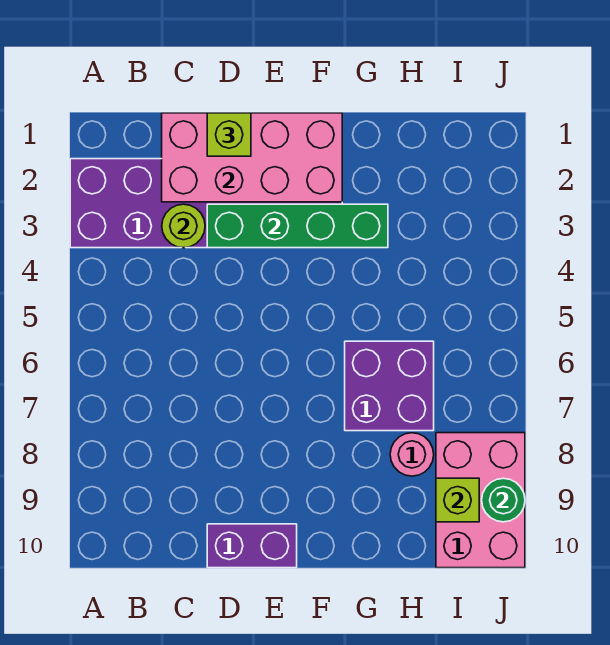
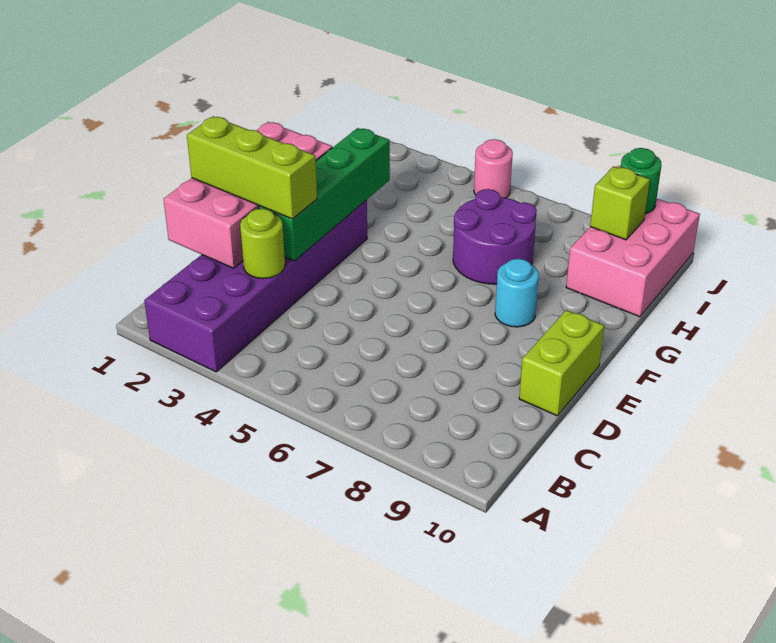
lime brick D1 level 3 -> lime brick D1:D3 level 3
purple brick D10:E10 level 1 -> lime brick D10:E10 level 1
none -> cyan round brick F8 level 1
purple brick G6:H7 level 1 -> purple round brick G6:H7 level 1
pink round brick H8 level 1 -> pink round brick J5 level 1
pink brick I8:J10 level 1 -> pink brick H9:J10 level 1

